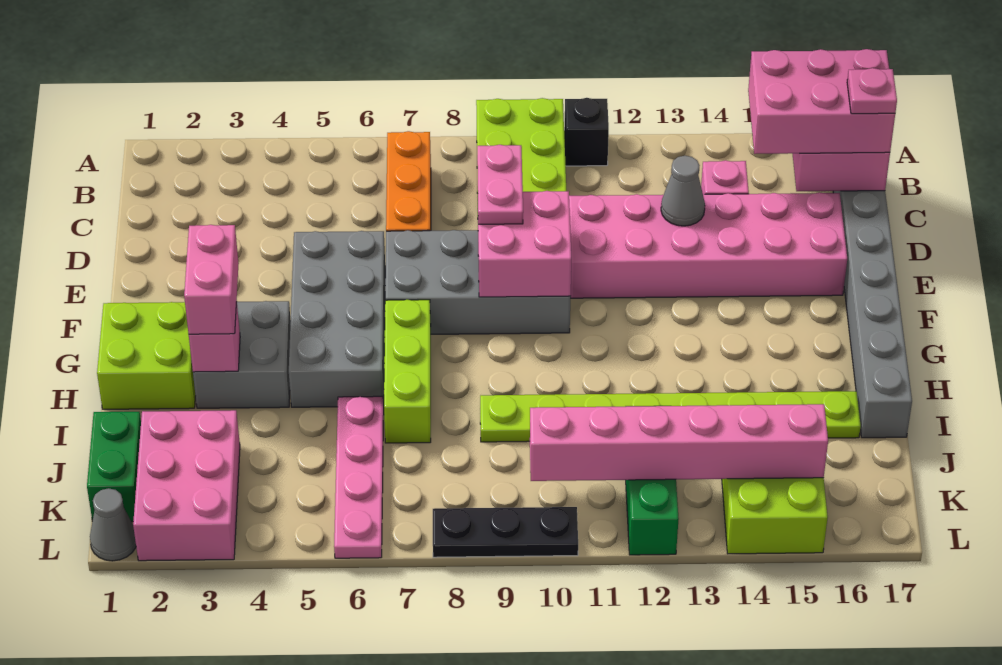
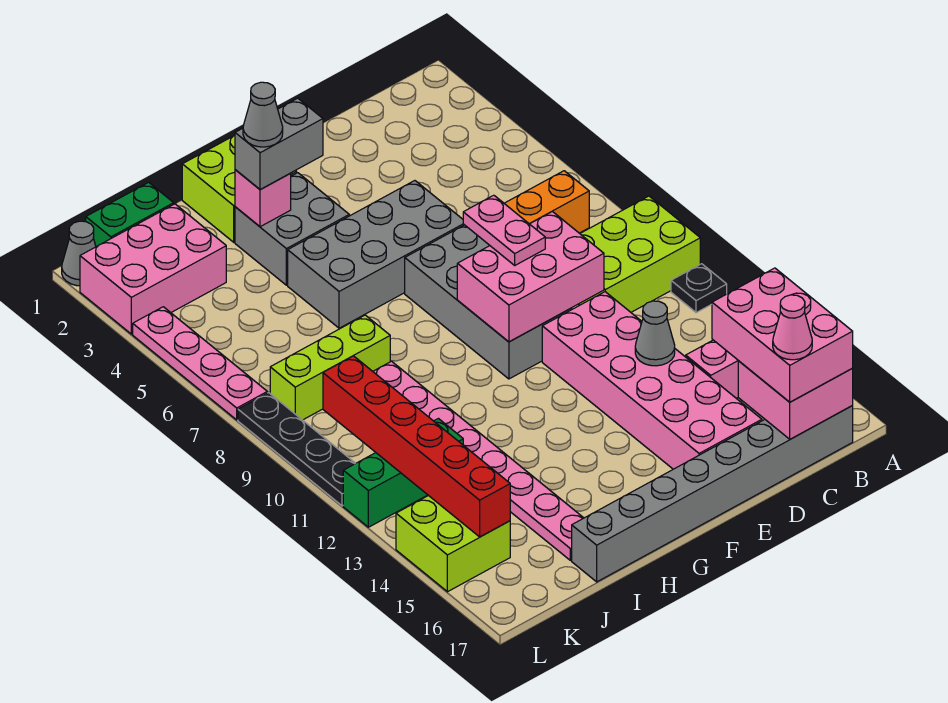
black brick A11 level 1 -> black plate A11 level 1
pink plate C17 level 4 -> pink cone C17 level 4
pink plate D9:E9 level 3 -> pink plate E8:E9 level 3
pink brick E9:F10 level 2 -> pink brick D9:F10 level 2
pink brick G3:H3 level 3 -> grey brick G3:H3 level 3
lime brick G7:I7 level 1 -> lime brick I8:K8 level 1
none -> grey cone H3 level 4
pink plate I6:L6 level 1 -> pink plate L4:L7 level 1
lime plate I9:I16 level 1 -> pink plate I9:I16 level 1
pink brick K10:K15 level 2 -> red brick K10:K15 level 2
black plate L8:L10 level 1 -> black plate L8:L11 level 1

